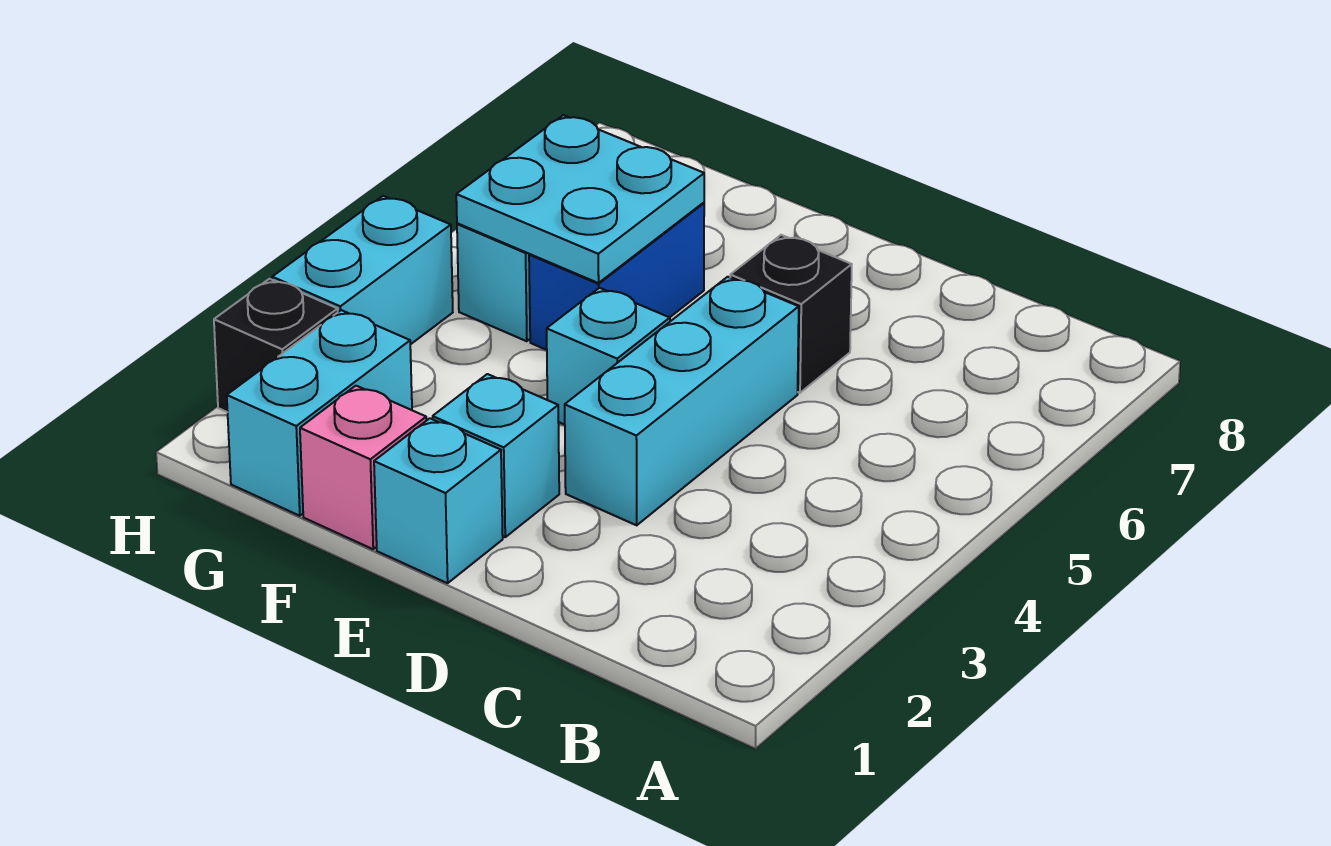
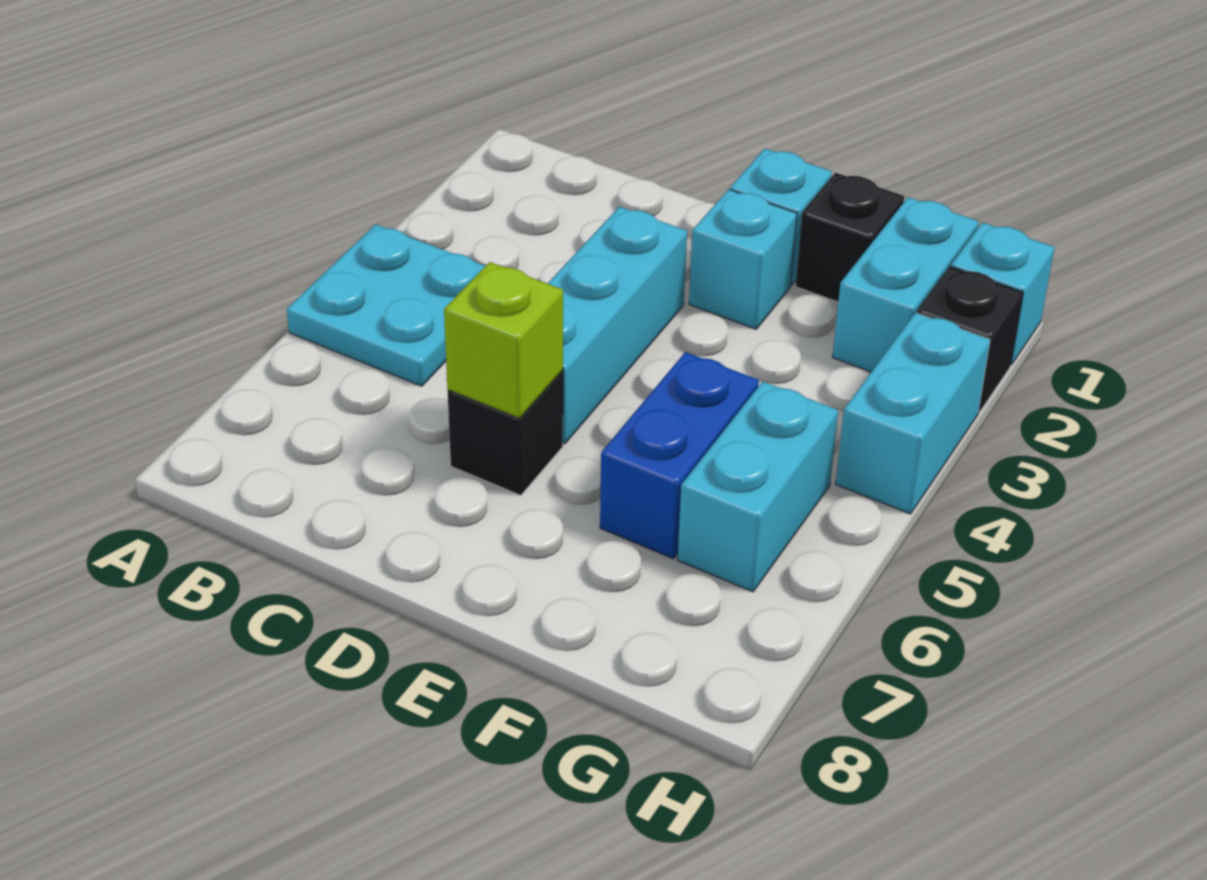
none -> lime brick D6 level 2
cyan brick E4 level 1 -> cyan brick H1 level 1
pink brick F1 level 1 -> black brick F1 level 1
cyan plate F5:G6 level 2 -> cyan plate A4:B5 level 1

